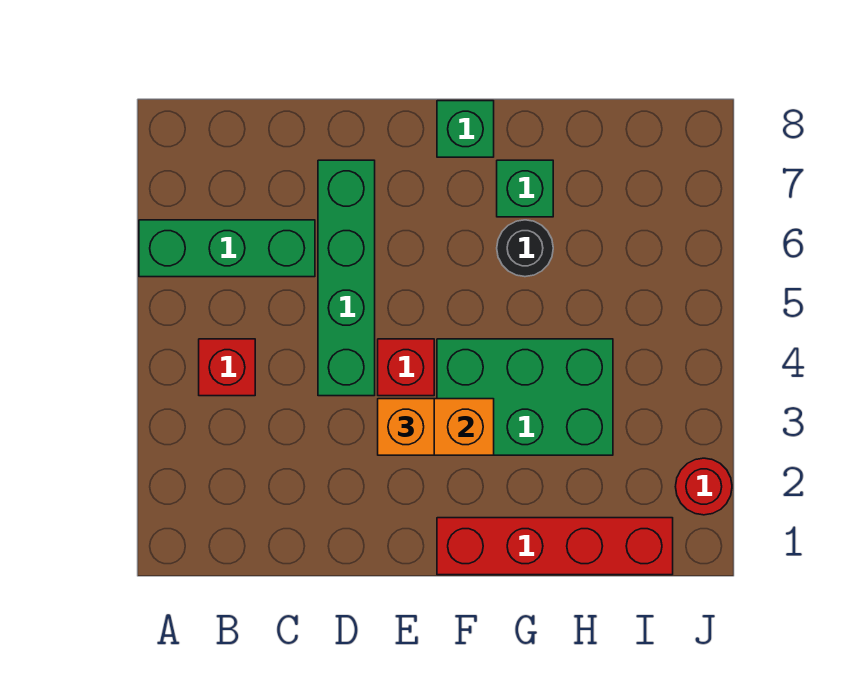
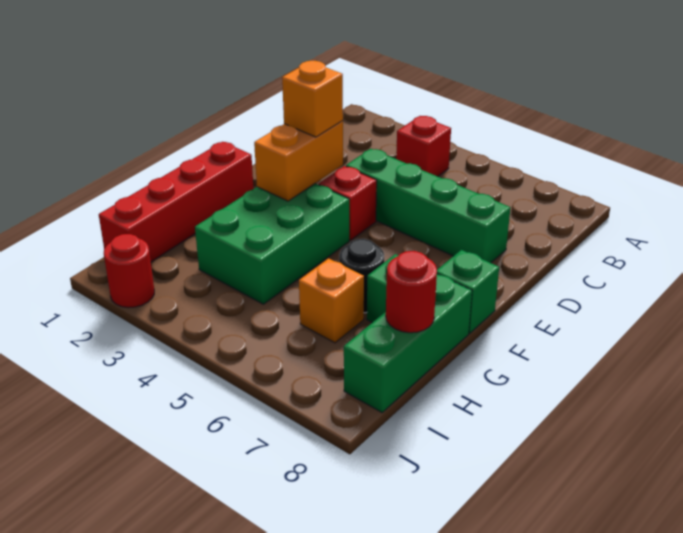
green brick A6:C6 level 1 -> green brick G8:I8 level 1
none -> orange brick H6 level 1
none -> red round brick H8 level 2

